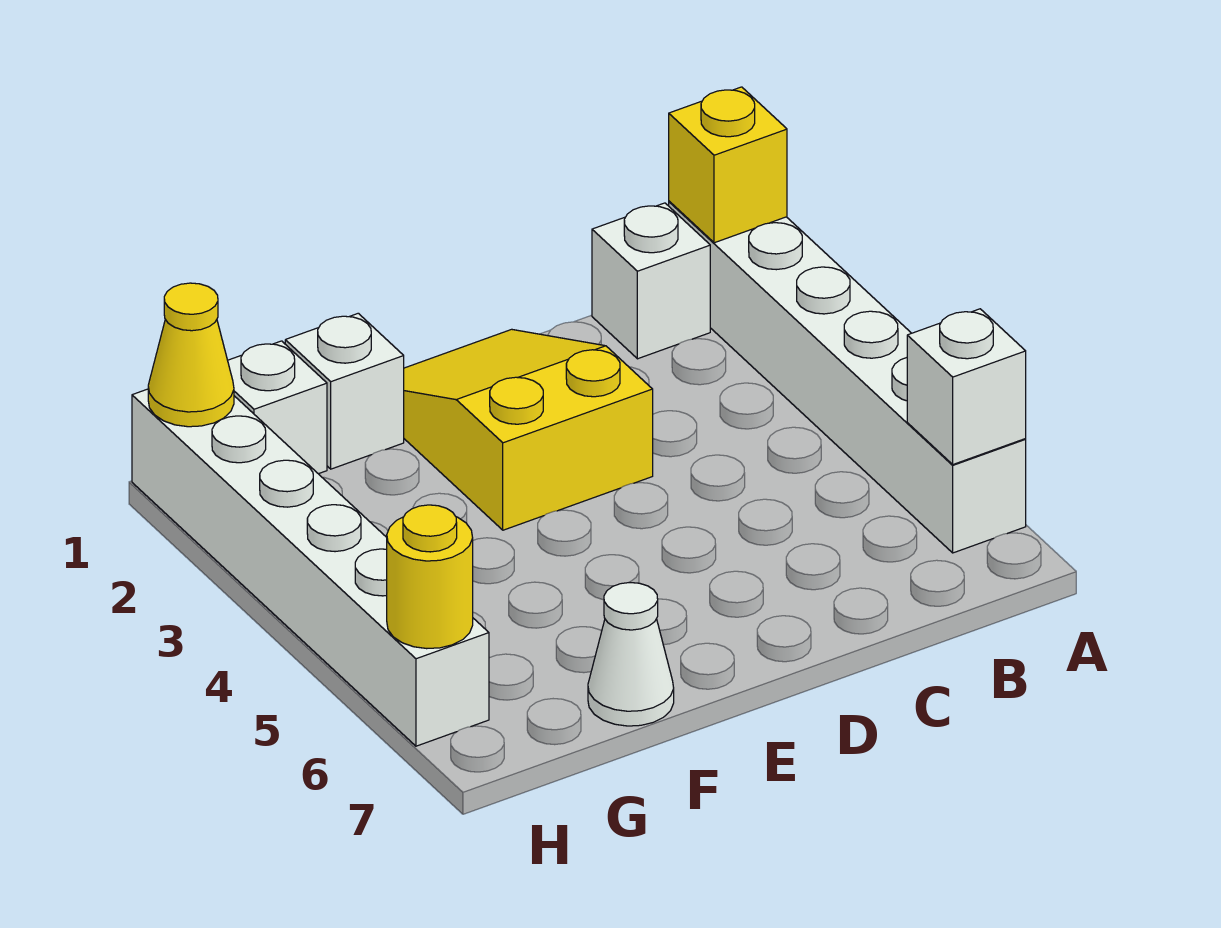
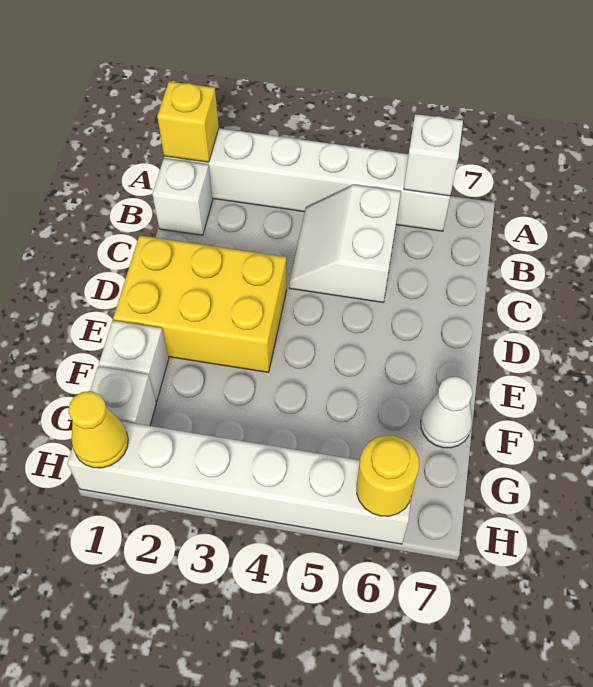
none -> white slope B4:C5 level 1 top 5
yellow slope D1:E3 level 1 top 3 -> yellow brick D1:E3 level 1

